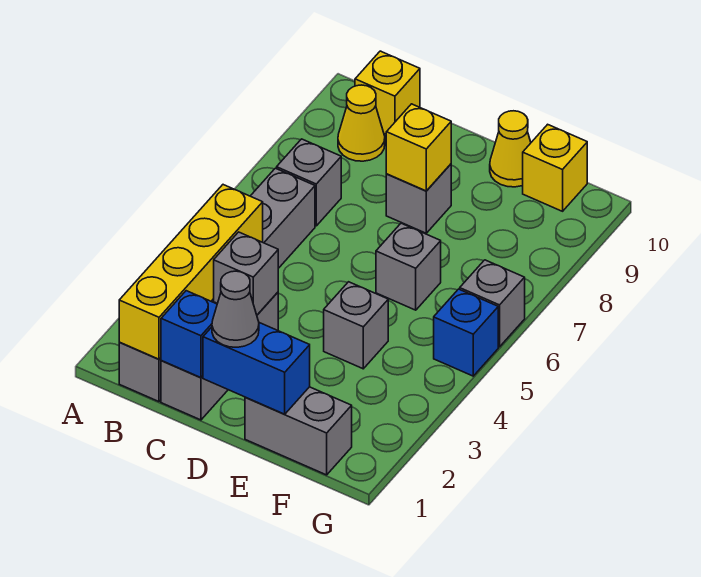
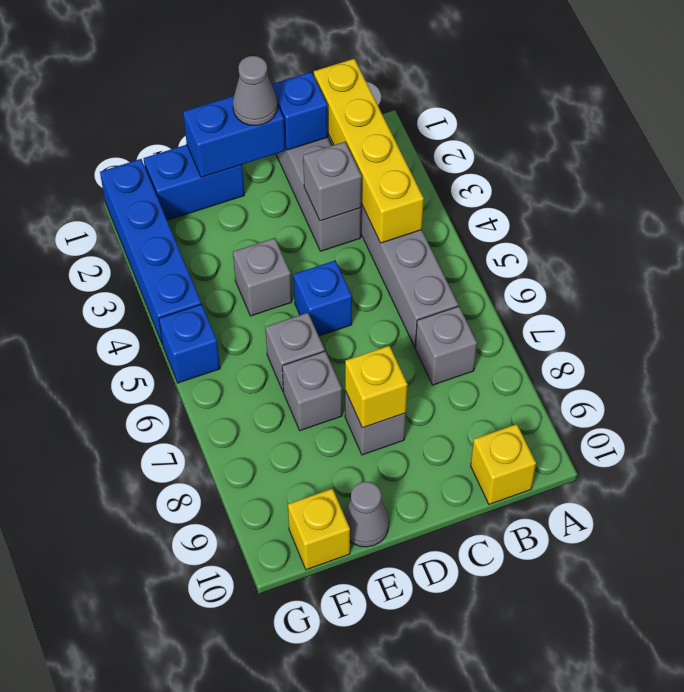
yellow cone B9 level 1 -> none
none -> blue brick D5 level 1
grey brick E1:F1 level 1 -> blue brick E1:F1 level 1
yellow cone E10 level 1 -> grey cone E10 level 1
none -> blue brick G1:G4 level 1
grey brick G6 level 1 -> grey brick E7 level 1

